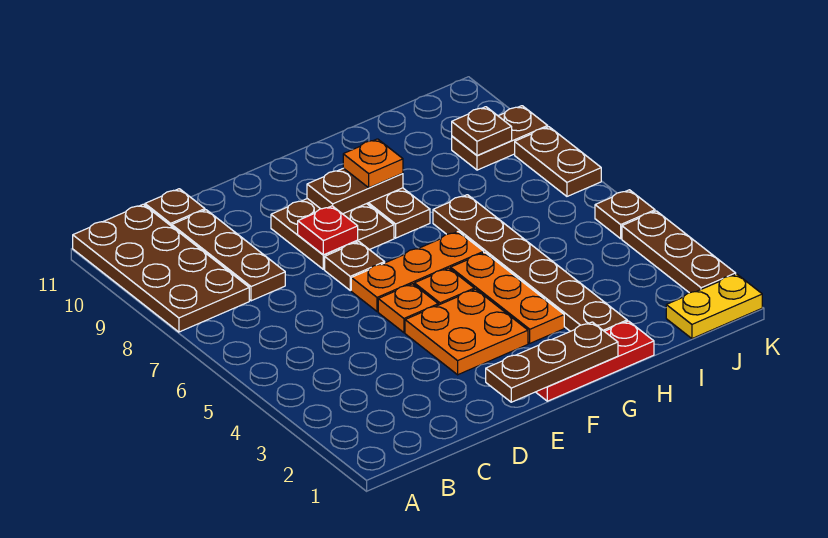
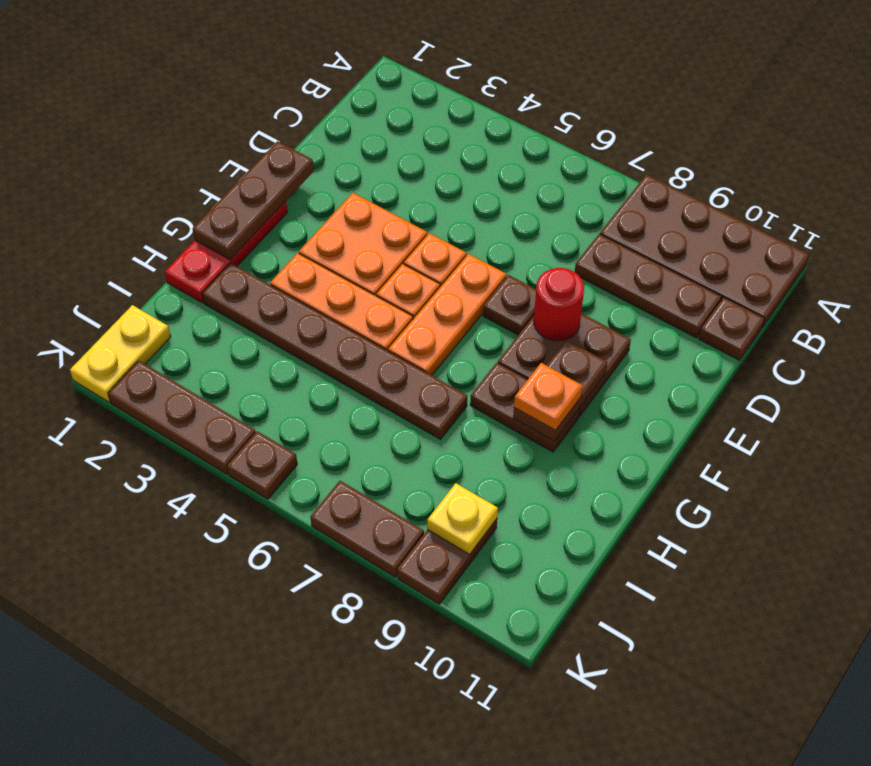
red plate E8 level 2 -> red round brick E8 level 2
brown plate J9 level 2 -> yellow plate J9 level 2

